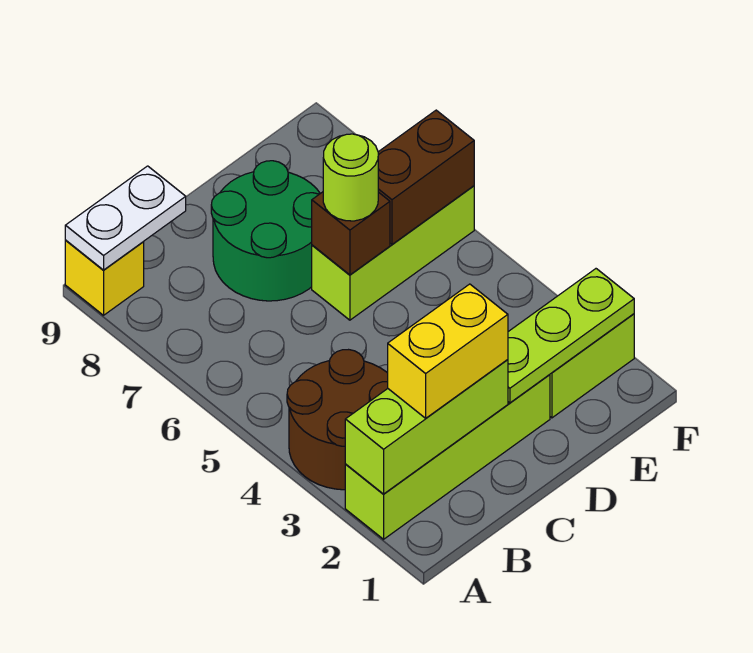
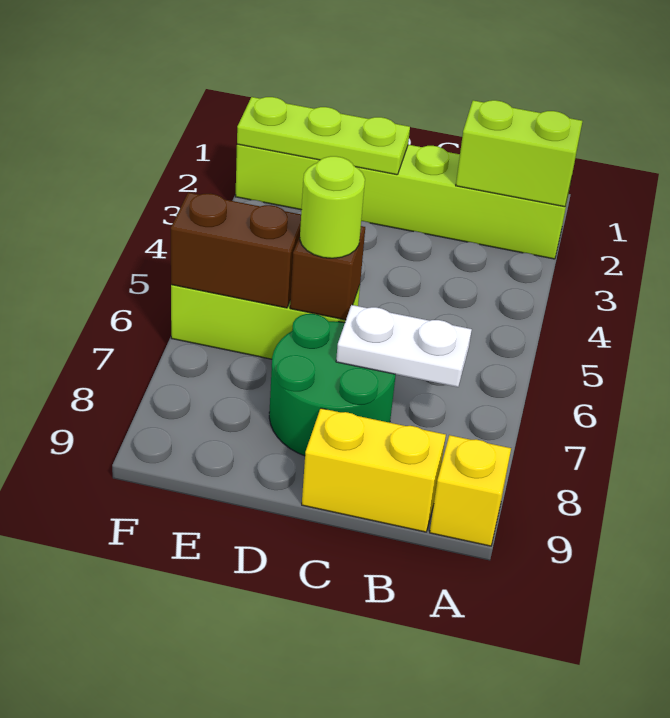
lime brick A2:C2 level 2 -> lime brick A2:B2 level 2
brown round brick A3:B4 level 1 -> none
white plate A9:B9 level 2 -> white plate B7:C7 level 2
yellow brick B2:C2 level 3 -> yellow brick B9:C9 level 1

